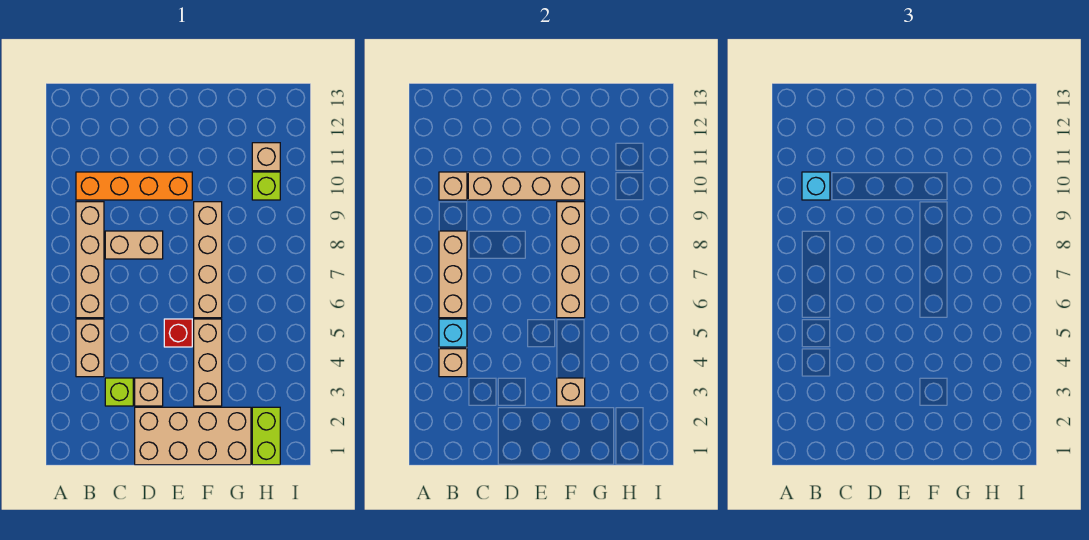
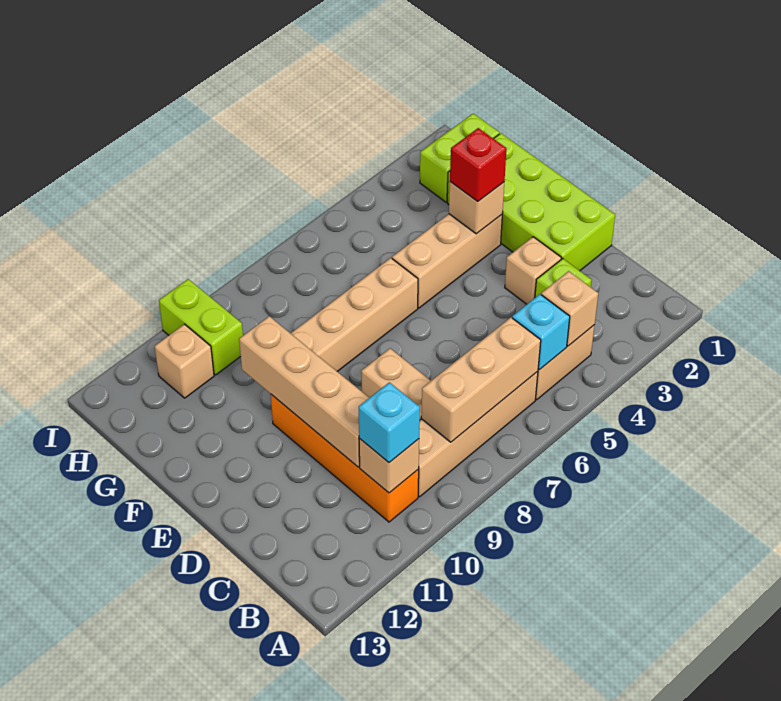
tan brick D1:G2 level 1 -> lime brick D1:G2 level 1
red brick E5 level 1 -> red brick F3 level 3
tan brick F6:F9 level 2 -> none
lime brick H10 level 1 -> lime brick H10:I10 level 1

